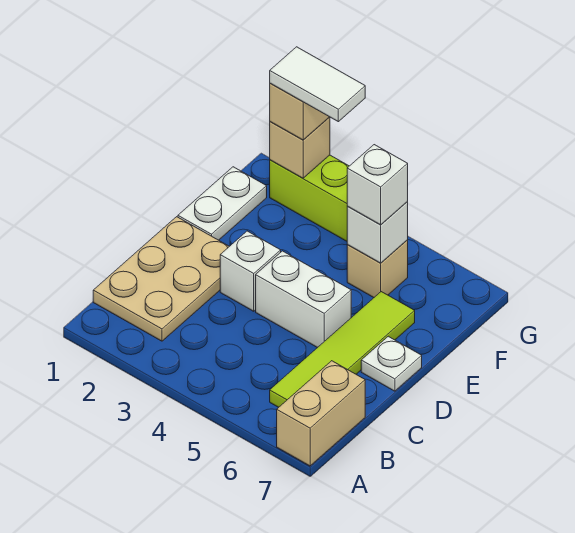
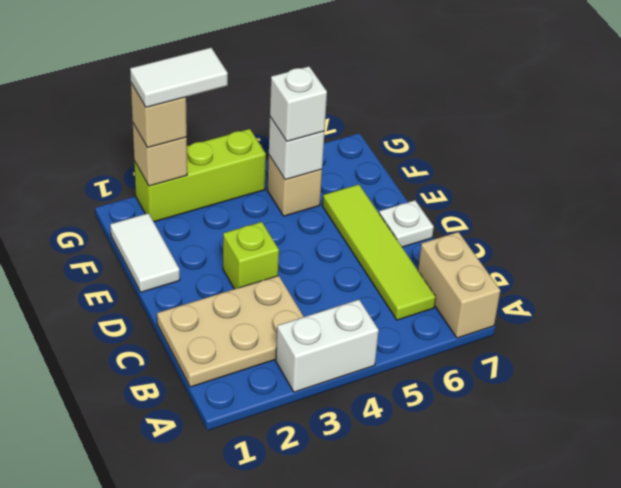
tan plate B1:D2 level 1 -> tan plate B1:C3 level 1
white brick D3 level 1 -> lime brick D3 level 1
white brick D4:D5 level 1 -> white brick A3:A4 level 1
white plate E1:F1 level 1 -> white tile E1:F1 level 1

